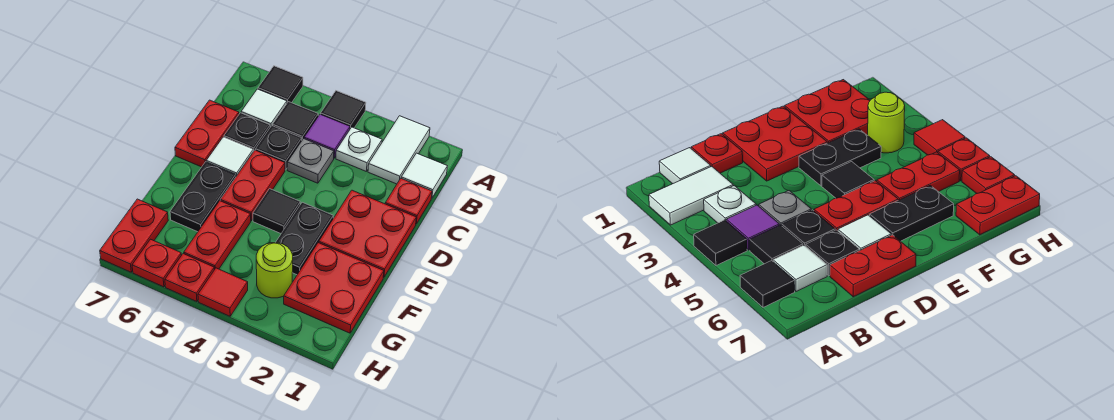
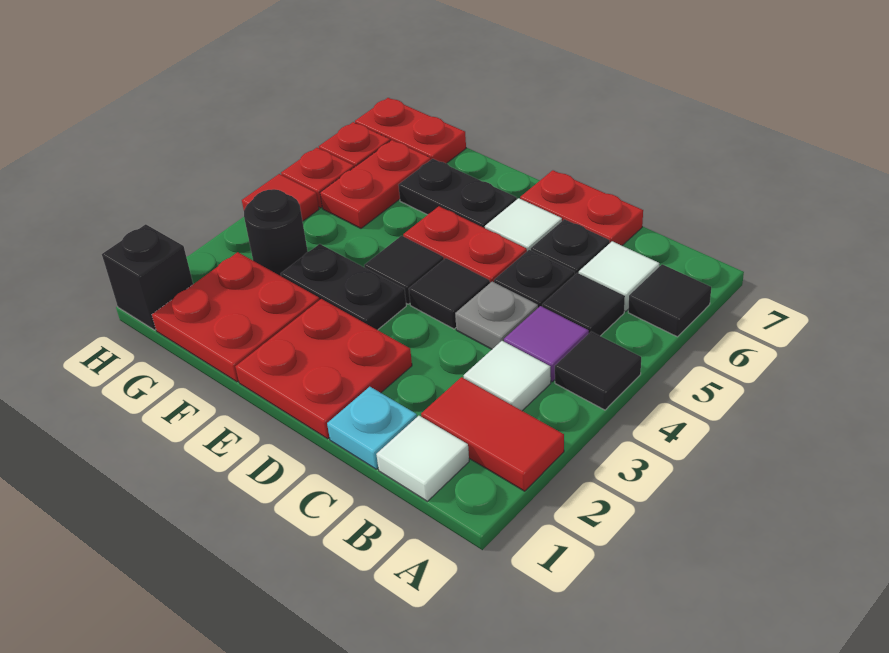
white tile A2:B2 level 1 -> red tile A2:B2 level 1
white plate B3 level 1 -> white tile B3 level 1
red plate C1 level 1 -> cyan plate C1 level 1
none -> black tile D4 level 1
red plate F5:G5 level 1 -> red plate G5:G6 level 1
lime round brick G3 level 1 -> black round brick G3 level 1
none -> black brick H1 level 1

